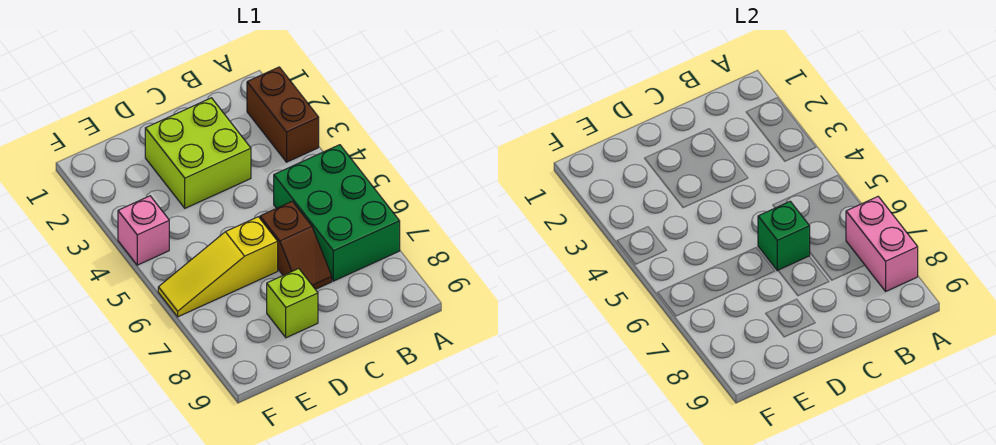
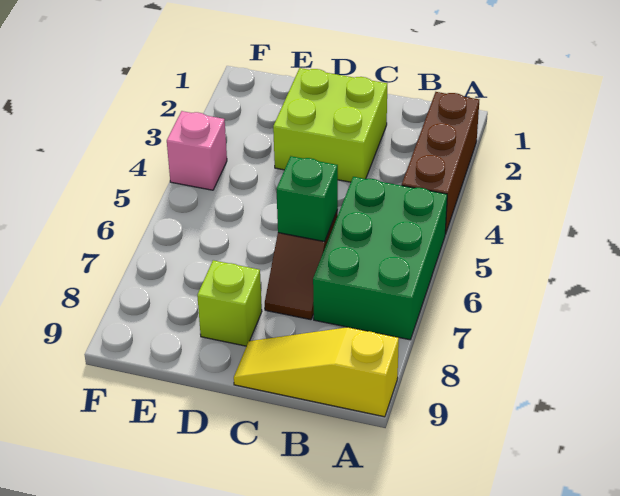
brown brick A2:A3 level 1 -> brown brick A2:A4 level 1
pink brick A7:A8 level 2 -> none
yellow slope D6:F6 level 1 top D -> yellow slope A9:C9 level 1 top A

